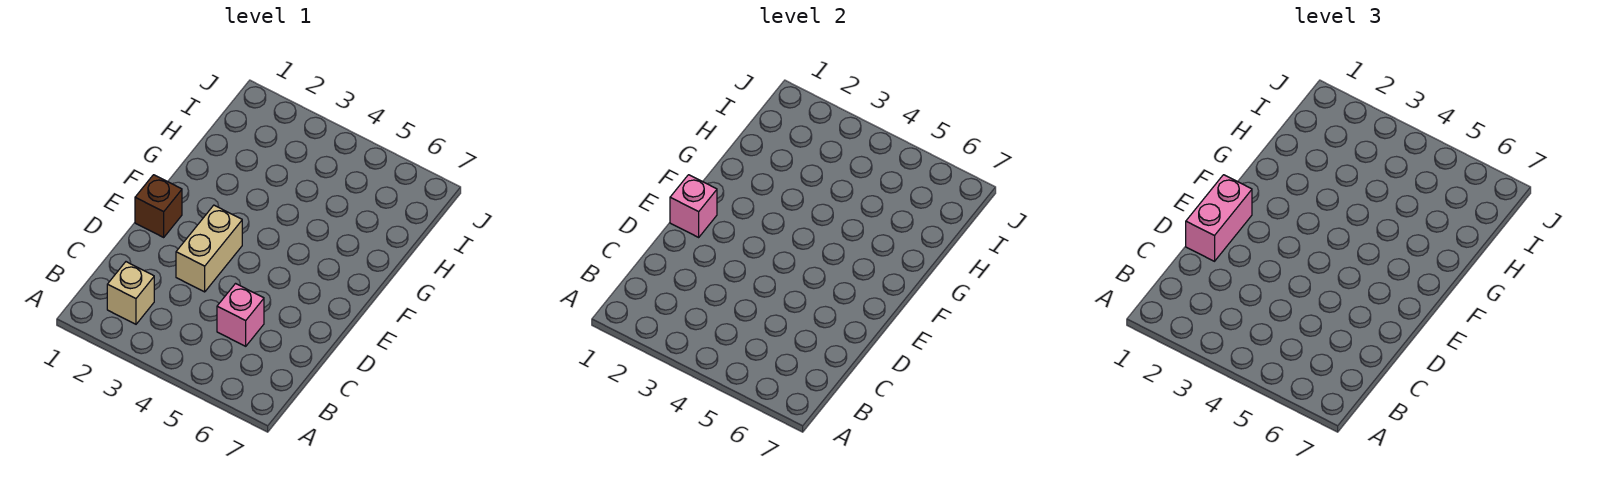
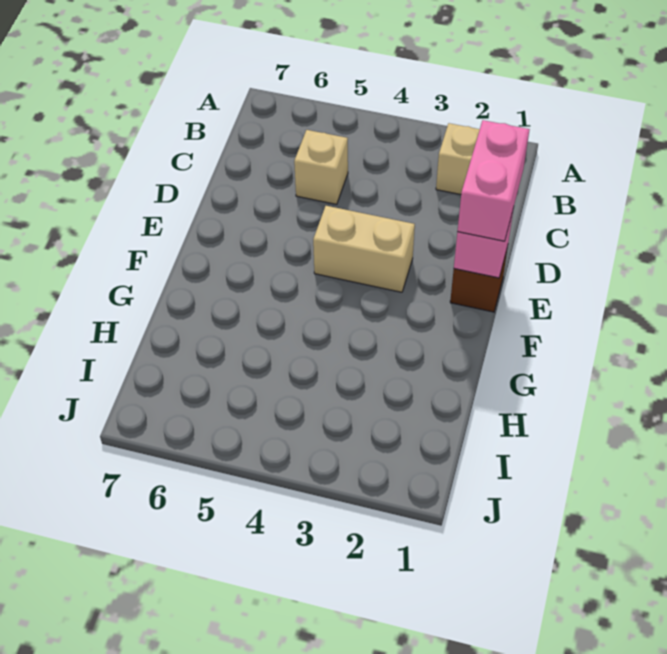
pink brick C5 level 1 -> tan brick C5 level 1
tan brick D3:E3 level 1 -> tan brick E3:E4 level 1

